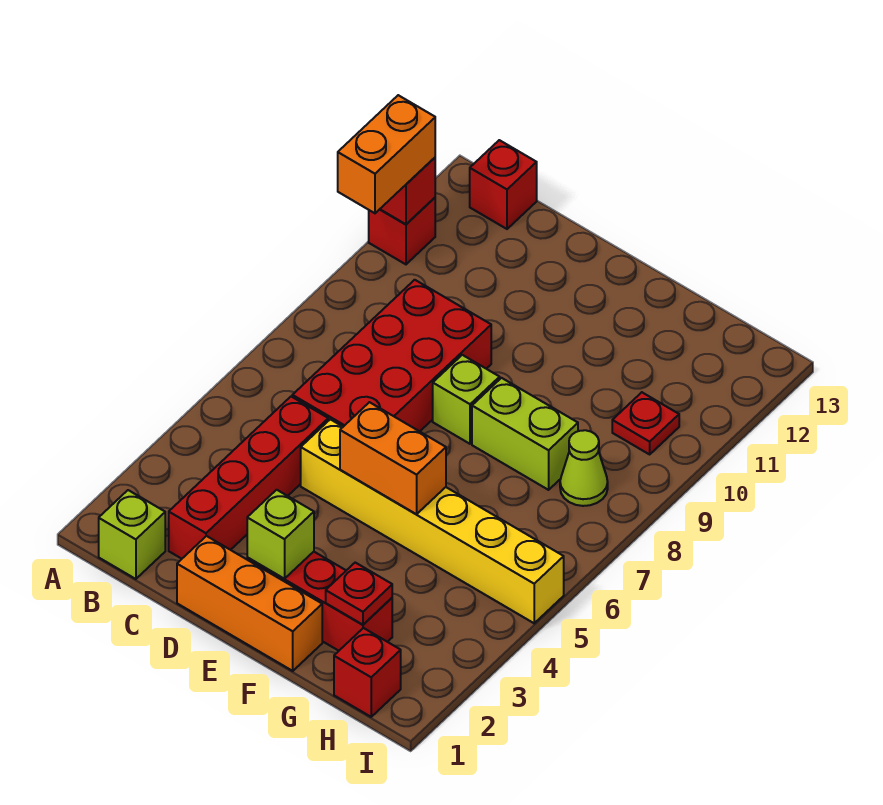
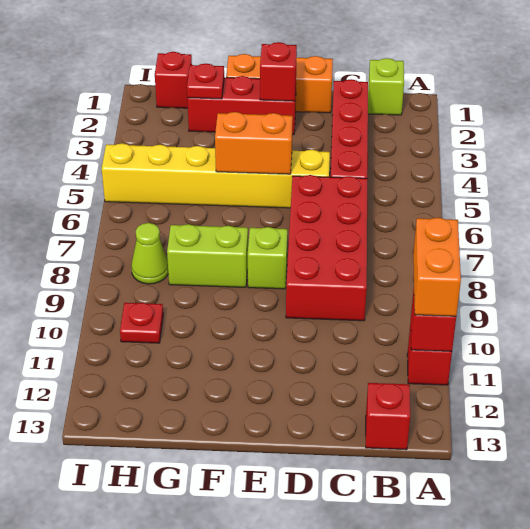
lime brick E2 level 2 -> red brick E2 level 2

